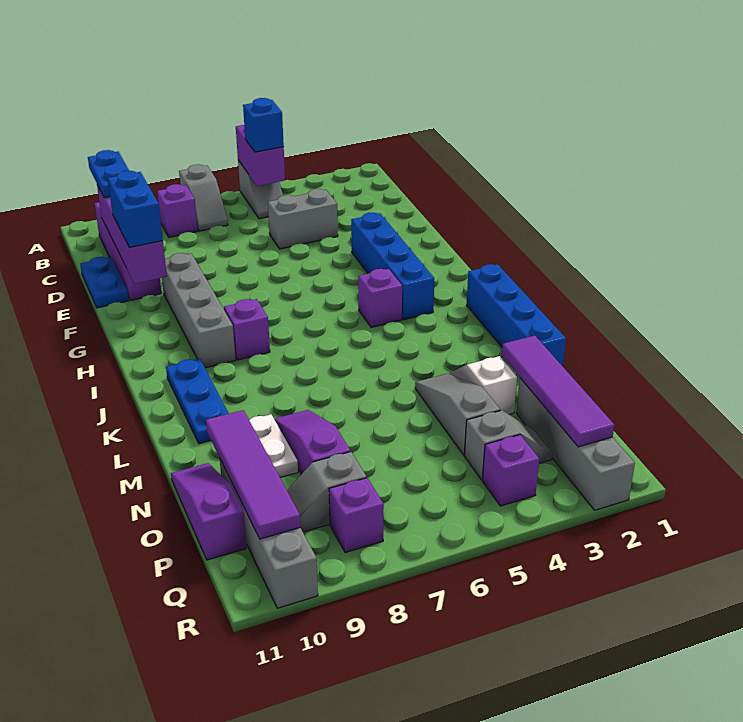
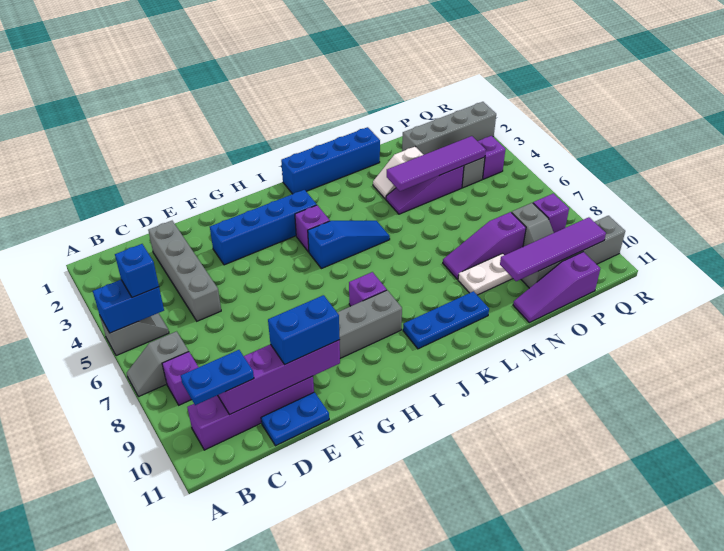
purple brick A5:B5 level 2 -> blue brick A5:B5 level 2
grey slope A7:B7 level 1 top A -> grey slope A7:B7 level 1 top B
grey brick D4:D5 level 1 -> grey brick D2:D5 level 1
none -> blue slope I5:K5 level 1 top I
grey slope M4:O4 level 1 top O -> purple slope M4:O4 level 1 top O
purple tile N2:Q2 level 2 -> purple tile M4:P4 level 2

